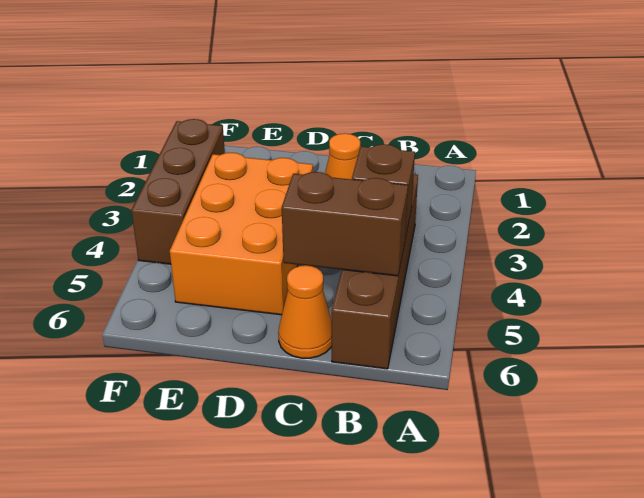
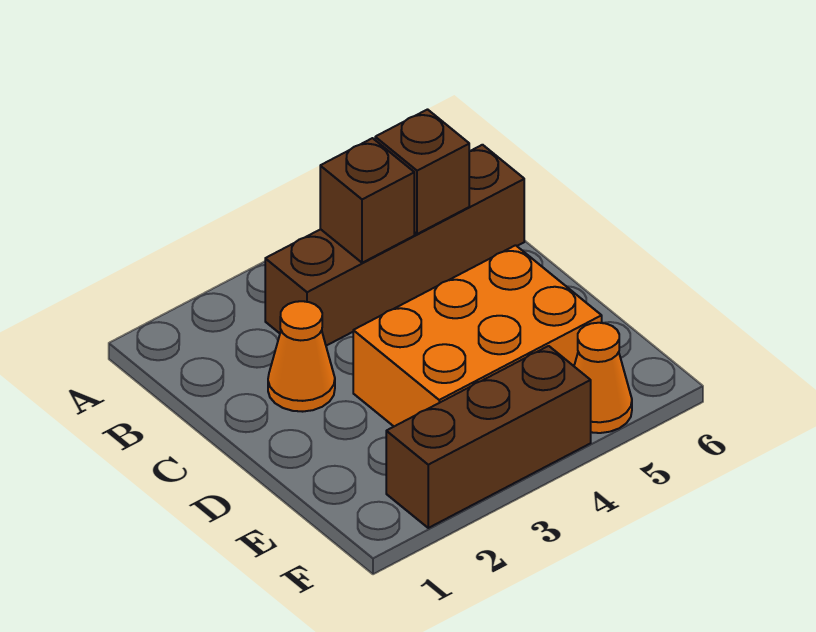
brown brick B5:C5 level 2 -> brown brick B5 level 2
orange cone C6 level 1 -> orange cone F5 level 1

